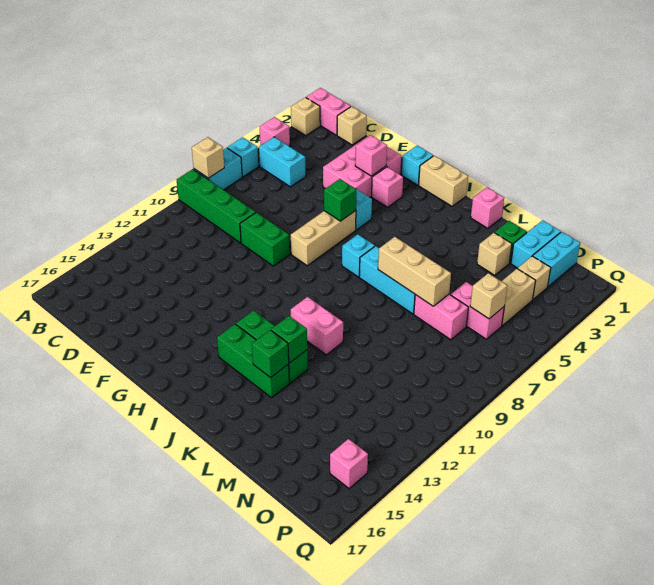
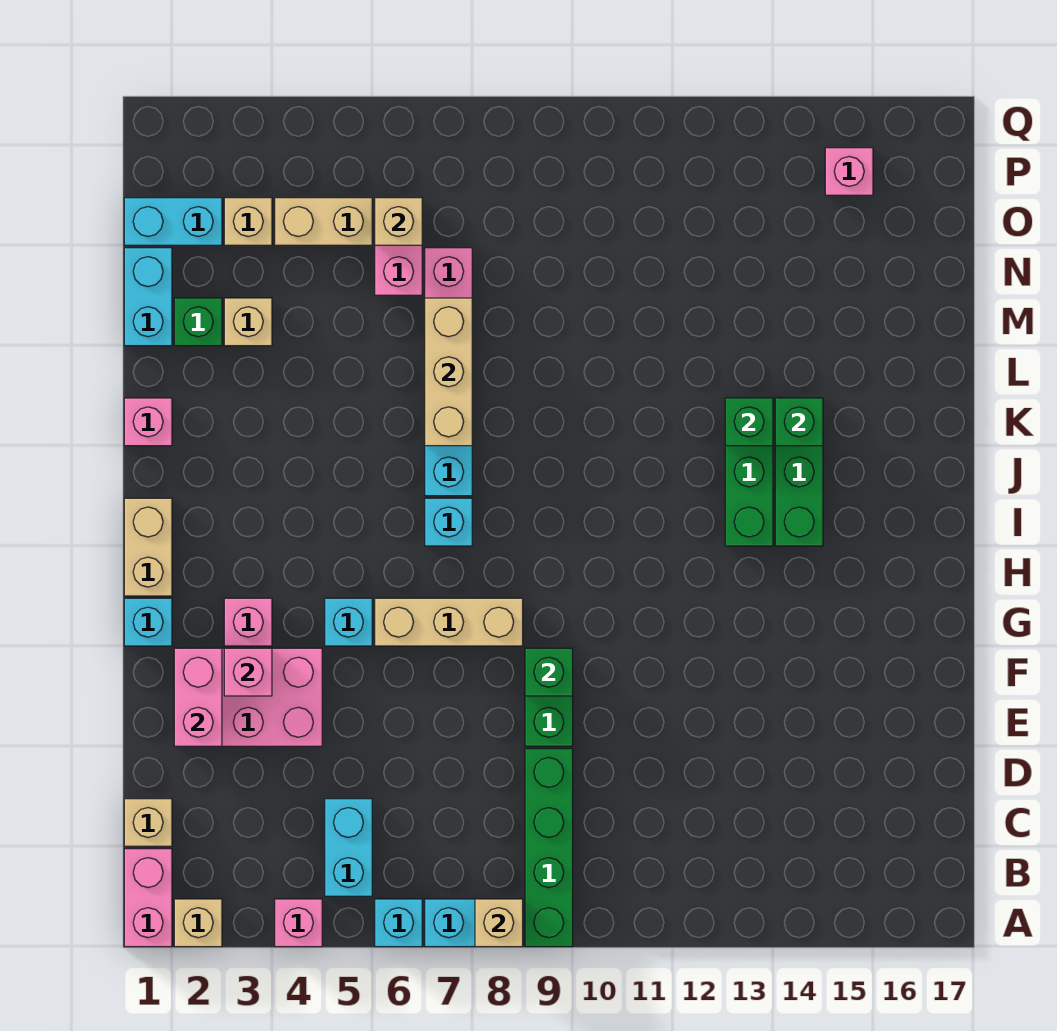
green brick G6 level 2 -> green brick F9 level 2
pink brick J11:K11 level 1 -> pink brick E2:F2 level 2
cyan brick N1:N2 level 1 -> cyan brick M1:N1 level 1

